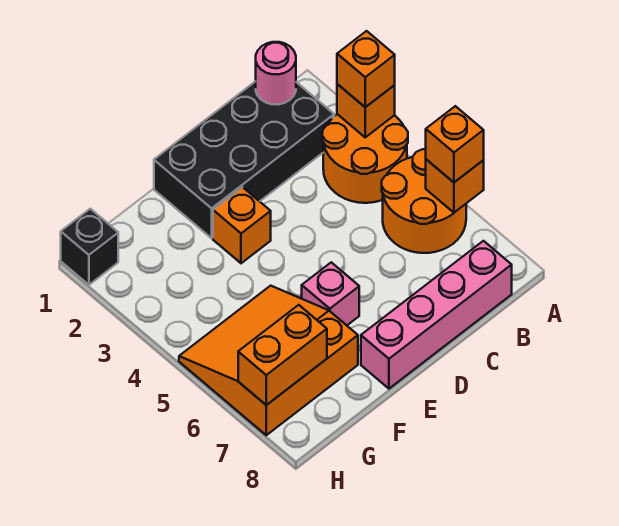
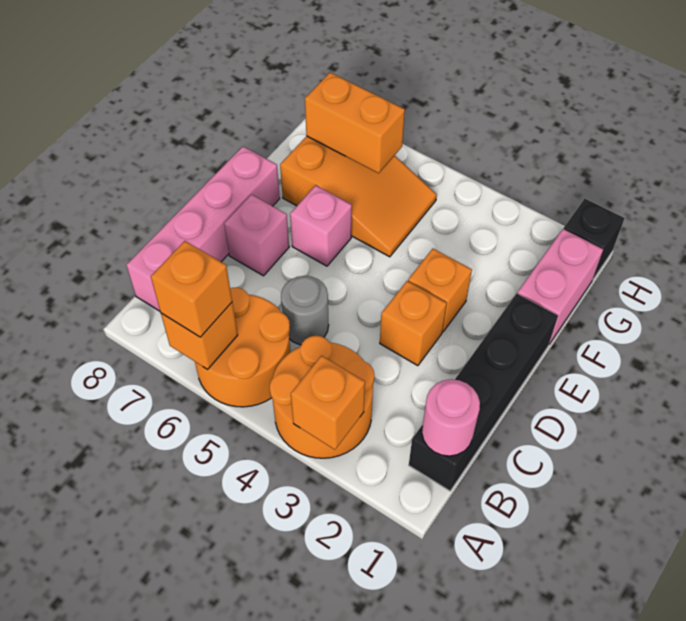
orange brick A3 level 3 -> orange brick D3 level 1
black brick B1:E2 level 1 -> black brick B1:E1 level 1
none -> grey round brick C5 level 1
none -> pink brick D7 level 1
none -> pink brick F1:G1 level 1
orange slope F5:H7 level 1 top 7 -> orange slope F5:G7 level 1 top 7
orange brick G7:H7 level 2 -> orange brick G6:G7 level 2

